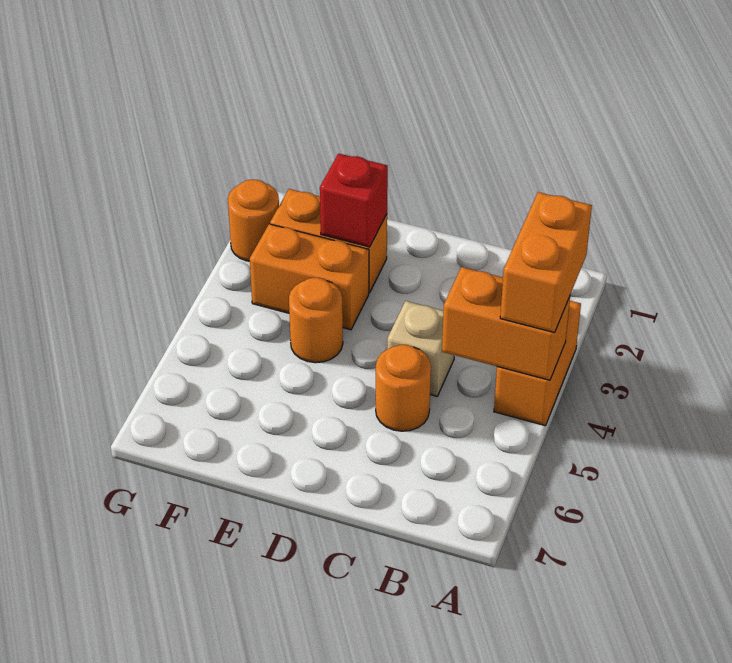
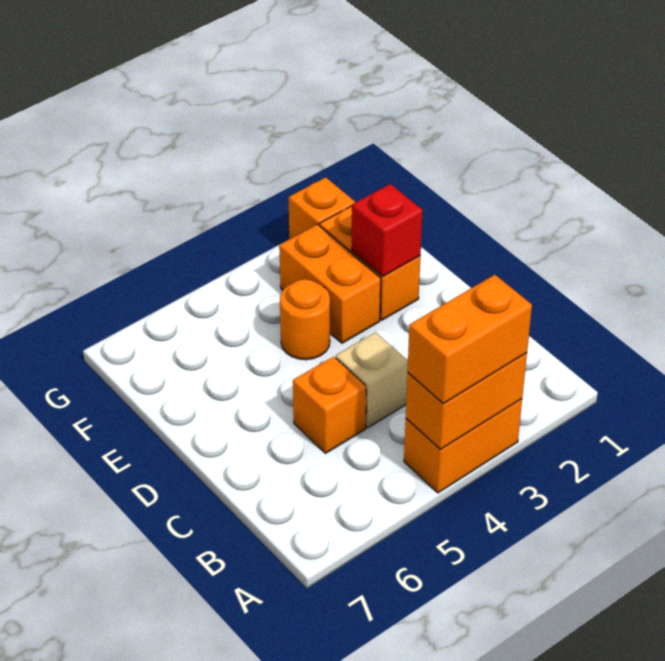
orange brick A4:B4 level 2 -> orange brick A3:A4 level 2
orange round brick C5 level 1 -> orange brick C5 level 1
orange round brick G2 level 1 -> orange brick G2 level 1

